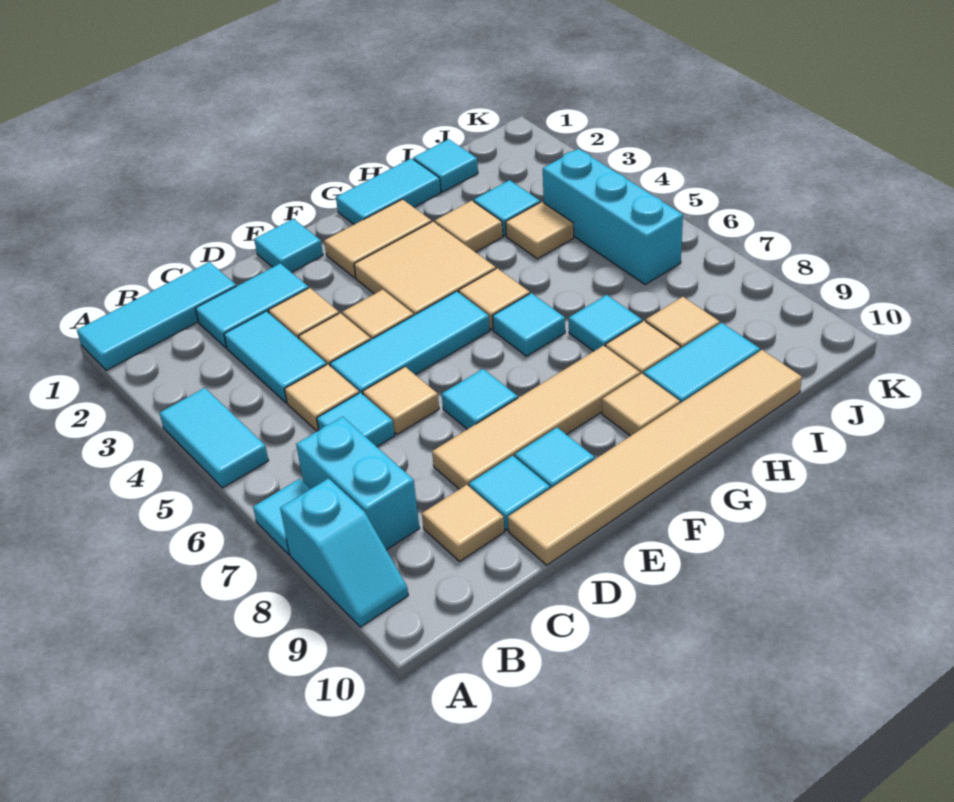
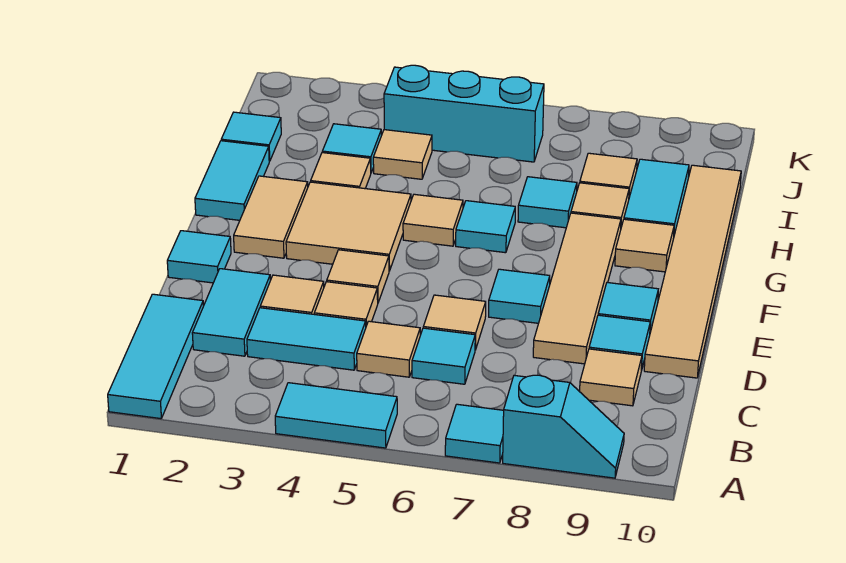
cyan brick B7:B8 level 1 -> none
cyan tile D5:F5 level 1 -> none

